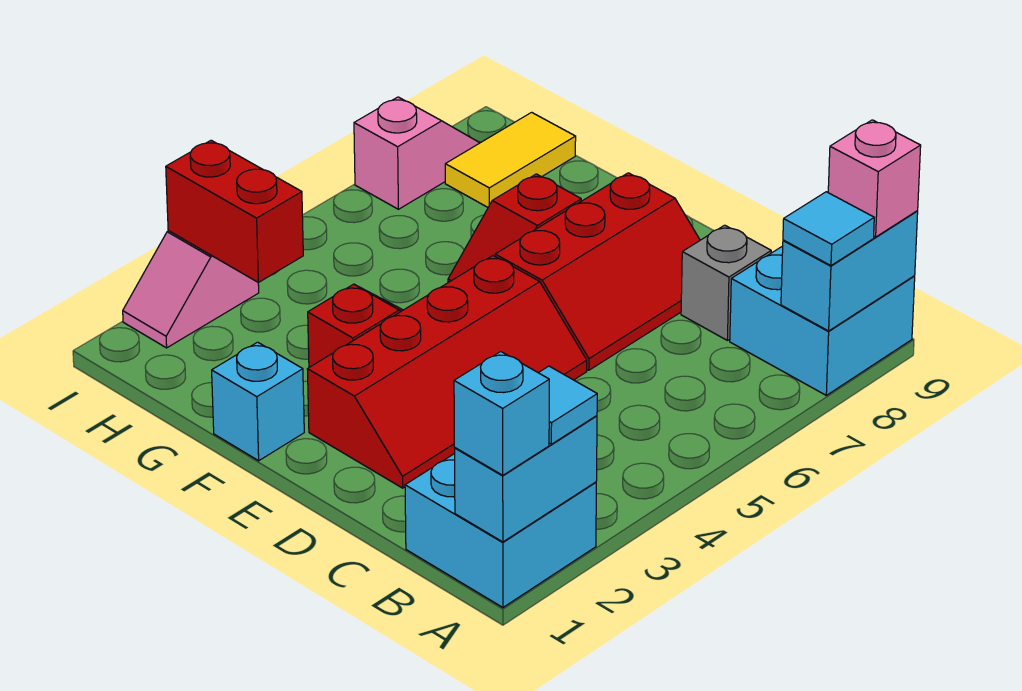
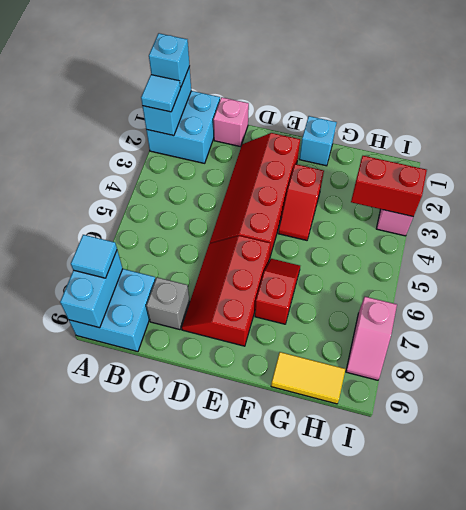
pink brick A9 level 3 -> pink brick C1 level 1
yellow tile H8:H9 level 1 -> yellow tile G9:H9 level 1

